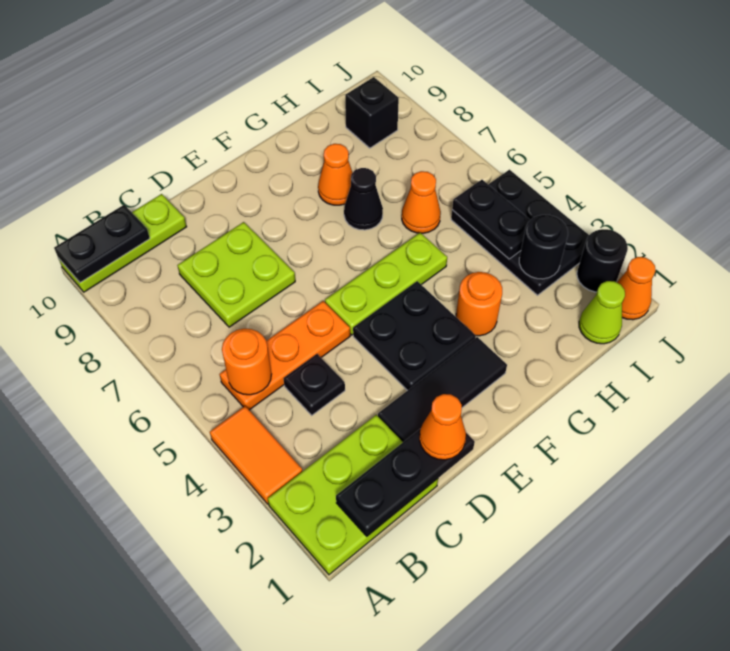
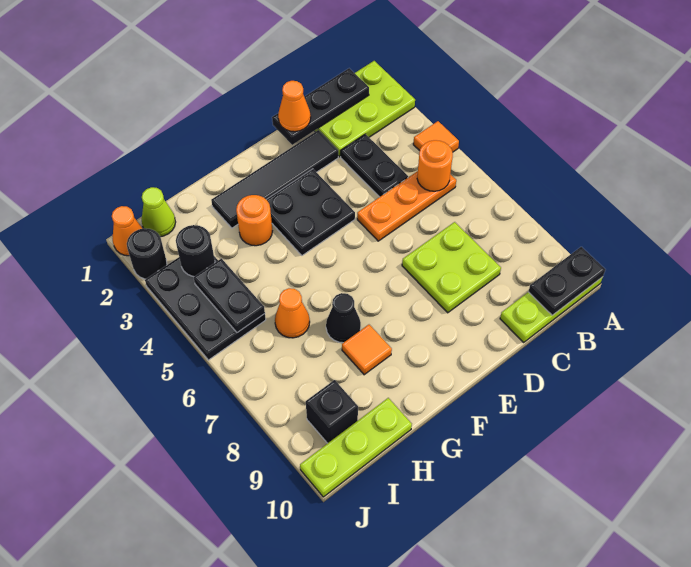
orange tile A3:A4 level 1 -> orange tile A4 level 1
black plate C4 level 1 -> black plate C3:C4 level 1
black tile D2:F2 level 1 -> black tile D2:G2 level 1
lime plate E5:G5 level 1 -> lime plate H10:J10 level 1
orange cone G8 level 1 -> orange tile G8 level 1

